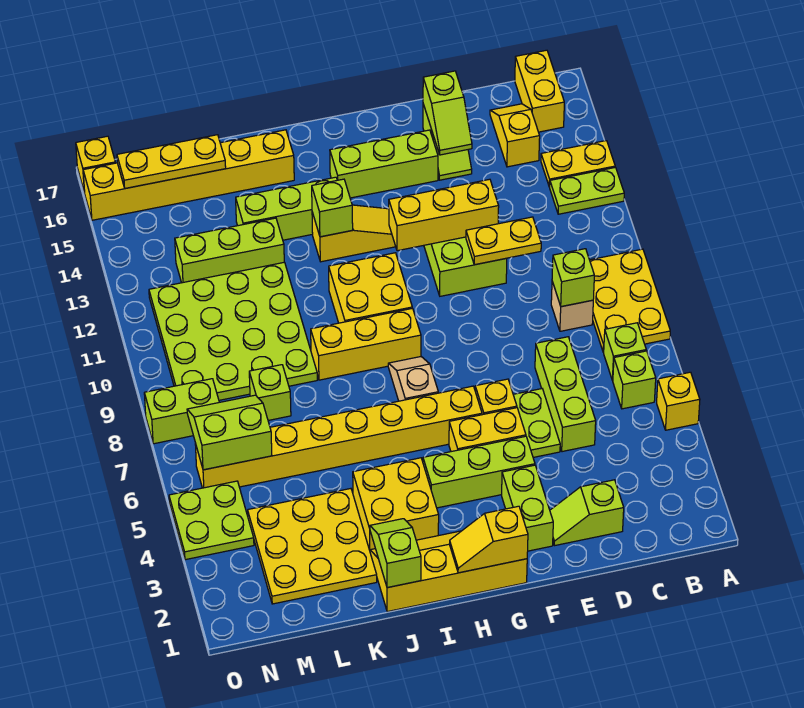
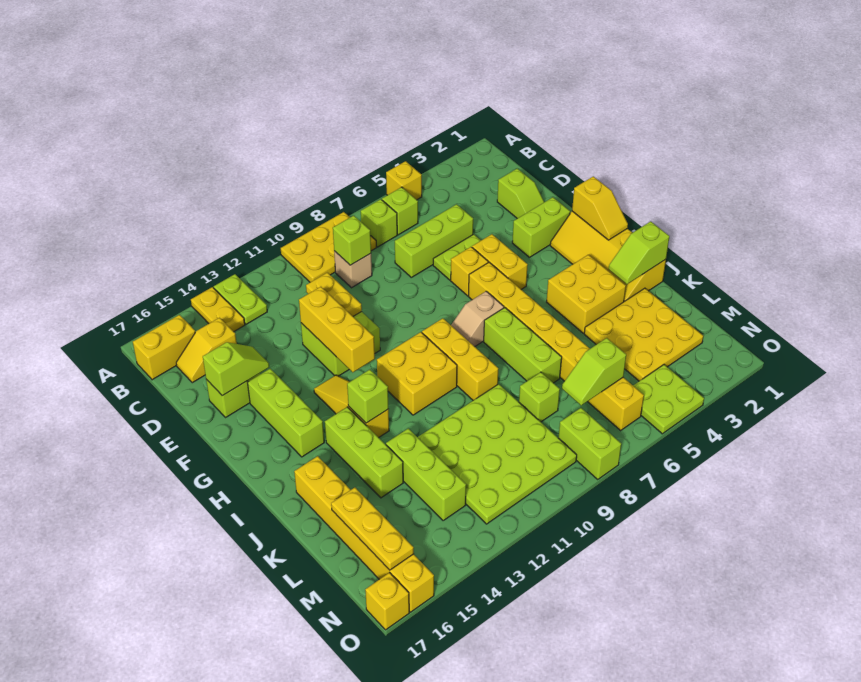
lime brick F4:H4 level 1 -> lime brick I7:K7 level 1
lime slope M6:N7 level 2 top 6 -> lime slope M6:M7 level 2 top 6

